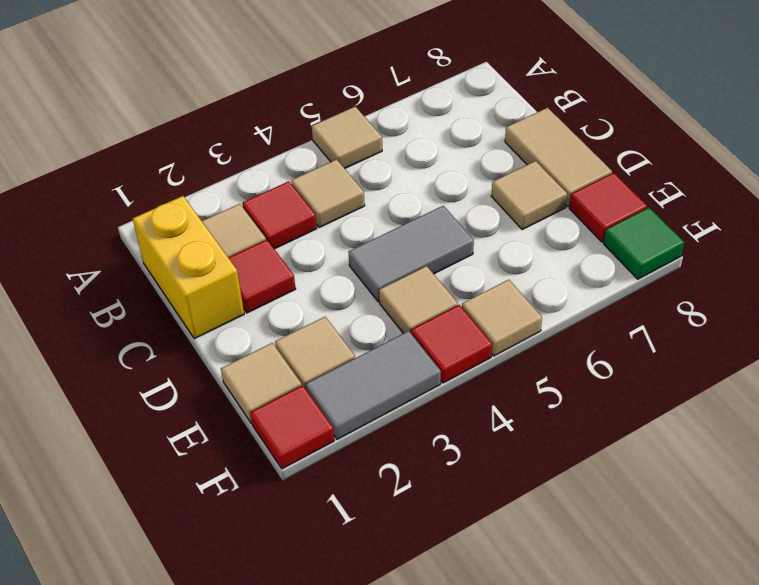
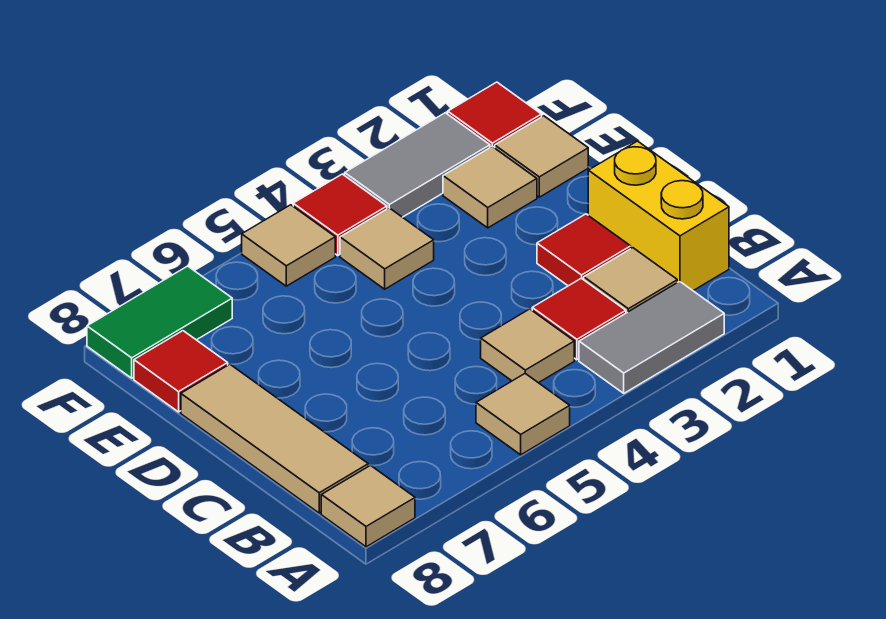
tan tile C8:D8 level 1 -> tan tile B8:D8 level 1
grey tile D4:D5 level 1 -> grey tile A2:A3 level 1
tan tile D7 level 1 -> tan tile A8 level 1
green tile F8 level 1 -> green tile F7:F8 level 1

